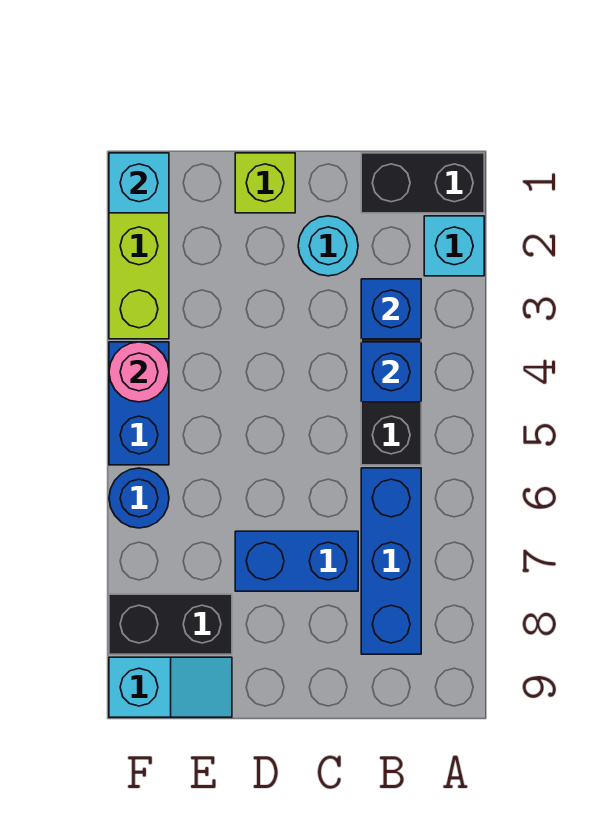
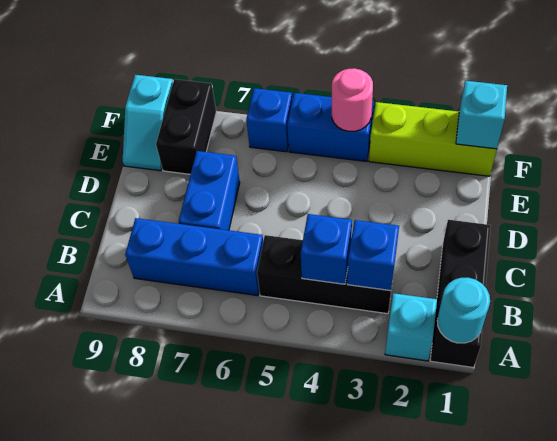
black brick A1:B1 level 1 -> black brick A1:C1 level 1
cyan round brick C2 level 1 -> cyan round brick A1 level 2
lime brick D1 level 1 -> none
blue round brick F6 level 1 -> blue brick F6 level 1

